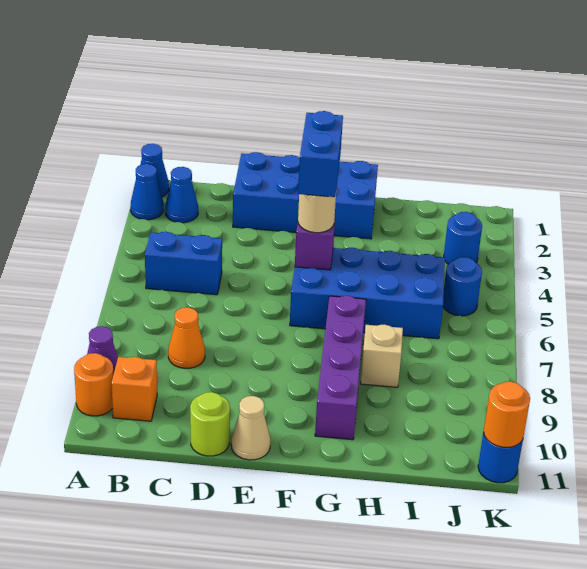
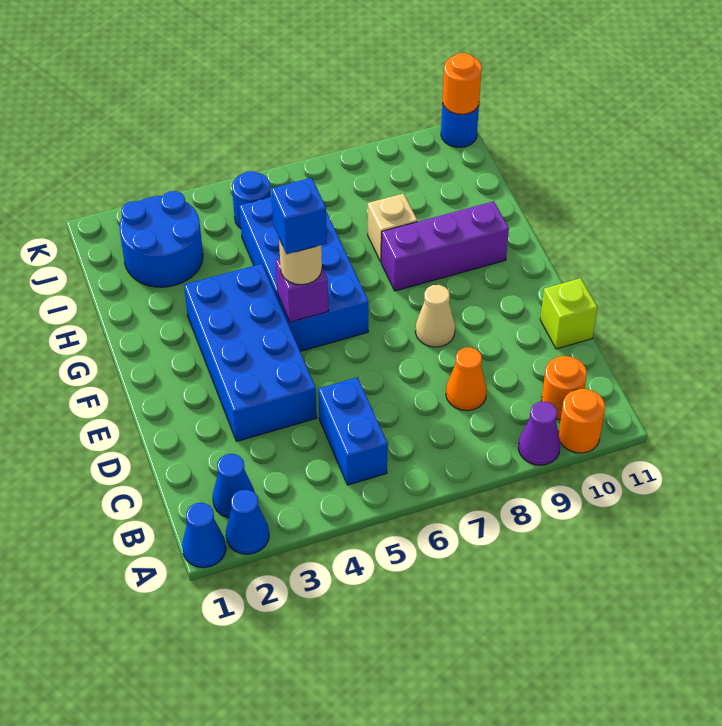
orange brick B10 level 1 -> orange round brick B10 level 1
blue brick D1:G2 level 1 -> blue brick D3:G4 level 1
lime round brick D11 level 1 -> lime brick D11 level 1
tan cone E11 level 1 -> tan cone E8 level 1
blue brick F4:F5 level 4 -> blue brick F5 level 4
purple brick G7:G10 level 1 -> purple brick G8:G10 level 1
blue round brick J3 level 1 -> blue round brick I2:J3 level 1

